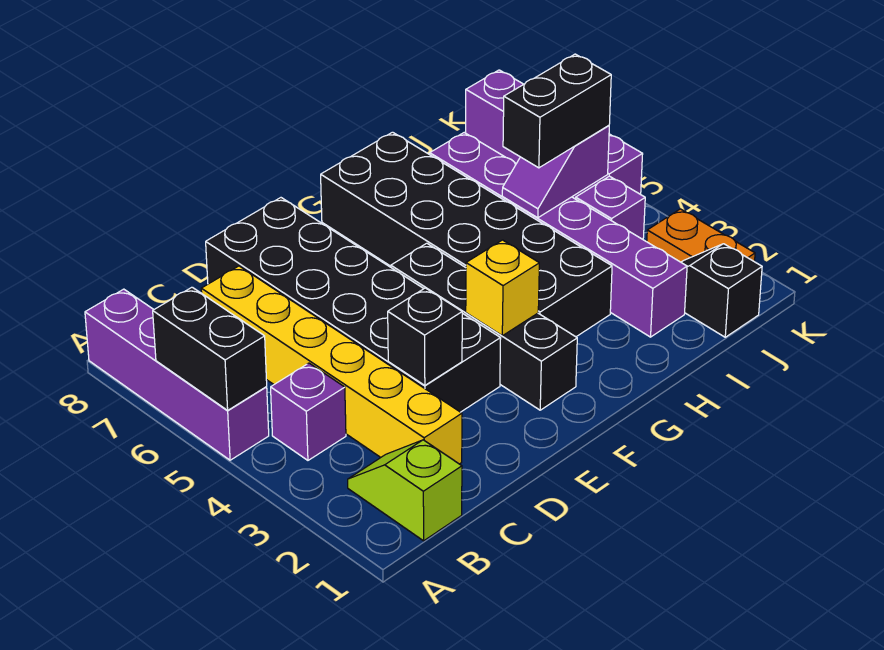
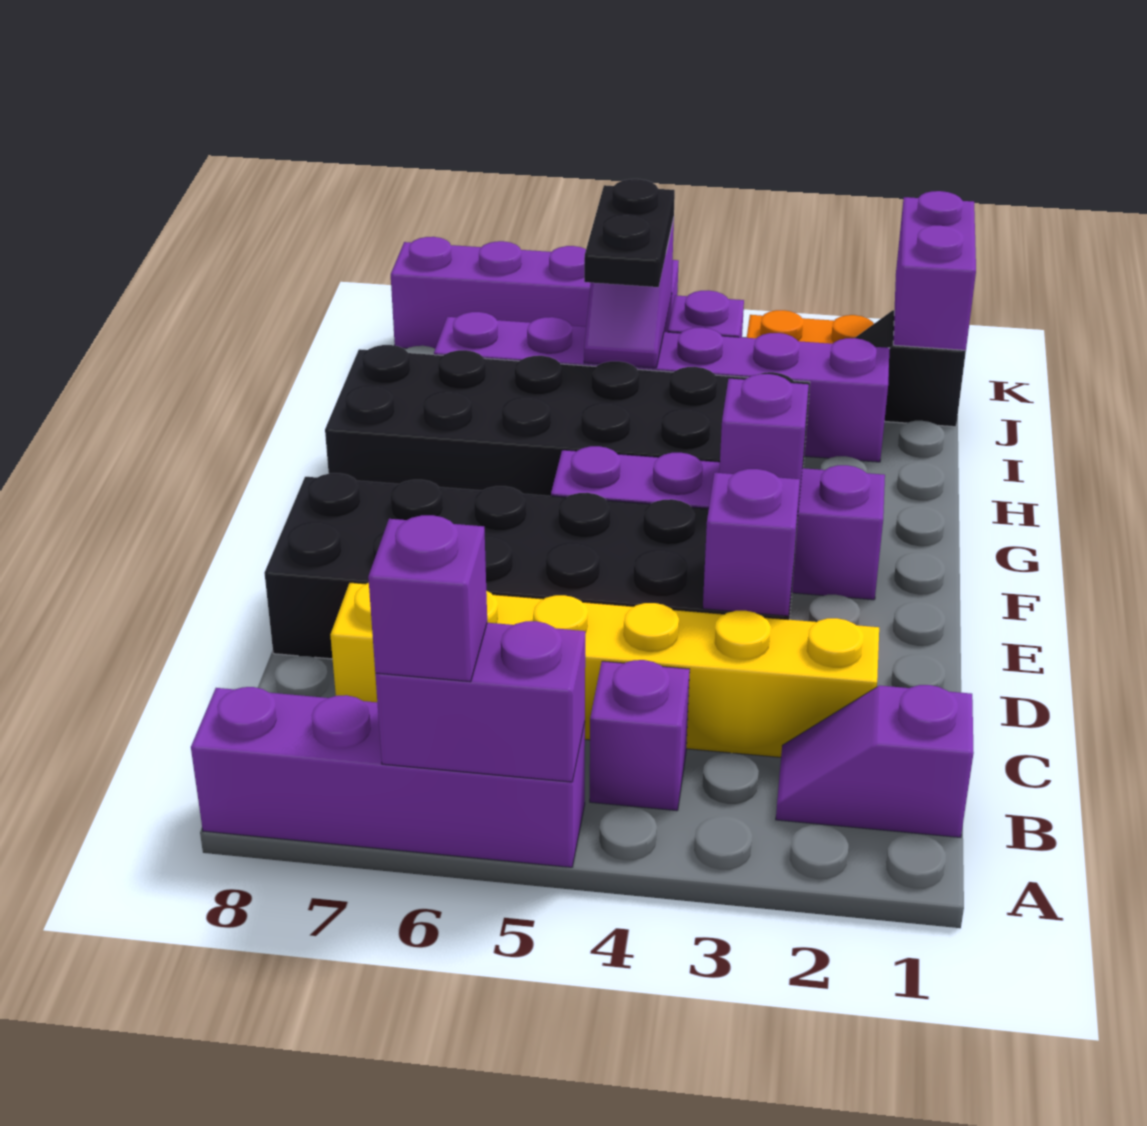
black brick A5:A6 level 2 -> purple brick A5:A6 level 2
none -> purple brick A6 level 3
lime slope B1:B2 level 1 top 1 -> purple slope B1:B2 level 1 top 1
black brick D3 level 2 -> purple brick D3 level 2
black brick F2:F5 level 1 -> purple brick F2:F5 level 1
yellow brick F3 level 2 -> purple brick F3 level 2
black brick I5:J5 level 3 -> black plate I5:J5 level 3
none -> purple brick J1:K1 level 2

